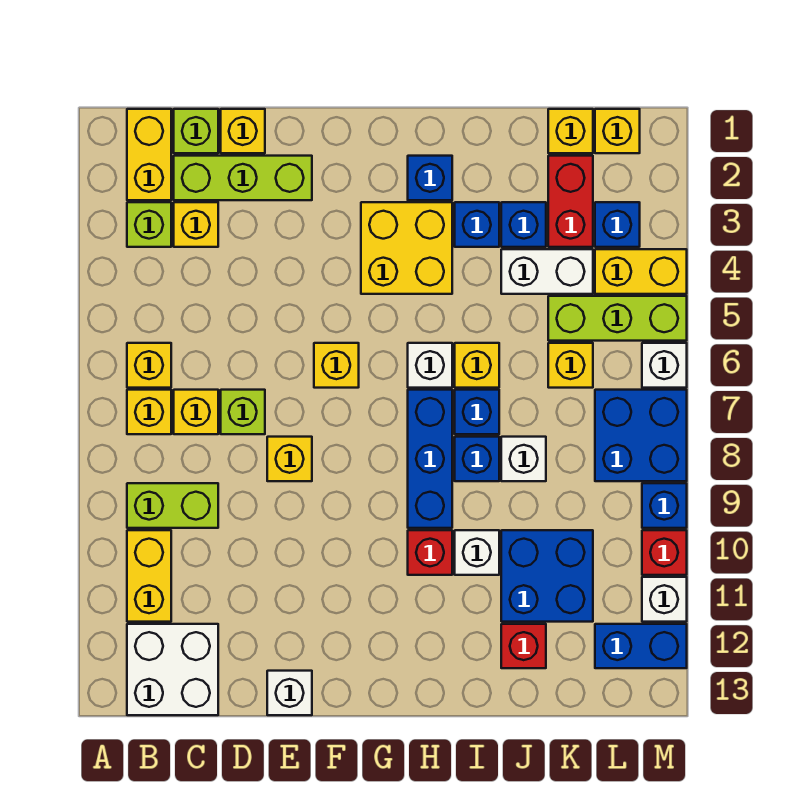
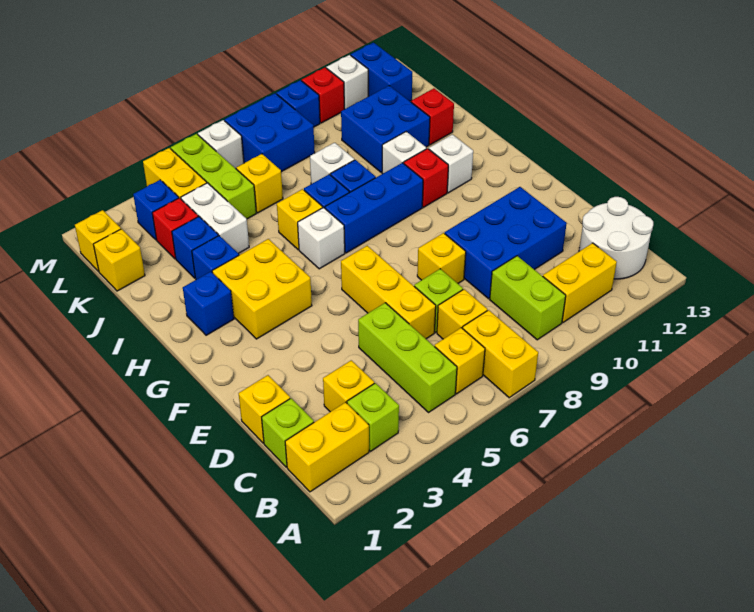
yellow brick B7 level 1 -> yellow brick A7:B7 level 1
white brick B12:C13 level 1 -> white round brick B12:C13 level 1
lime brick C2:E2 level 1 -> lime brick B5:D5 level 1
none -> blue brick D9:E11 level 1
white brick E13 level 1 -> white brick H11 level 1
yellow brick F6 level 1 -> yellow brick D6:F6 level 1
red brick K2:K3 level 1 -> red brick K3 level 1

